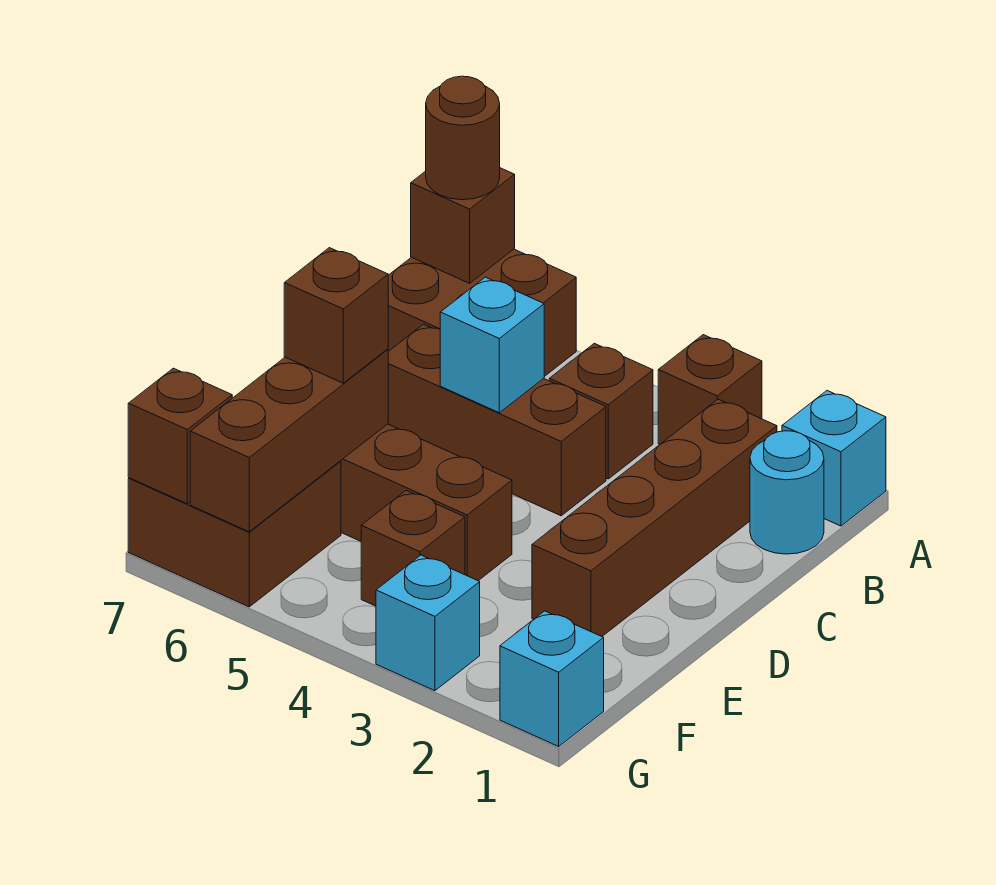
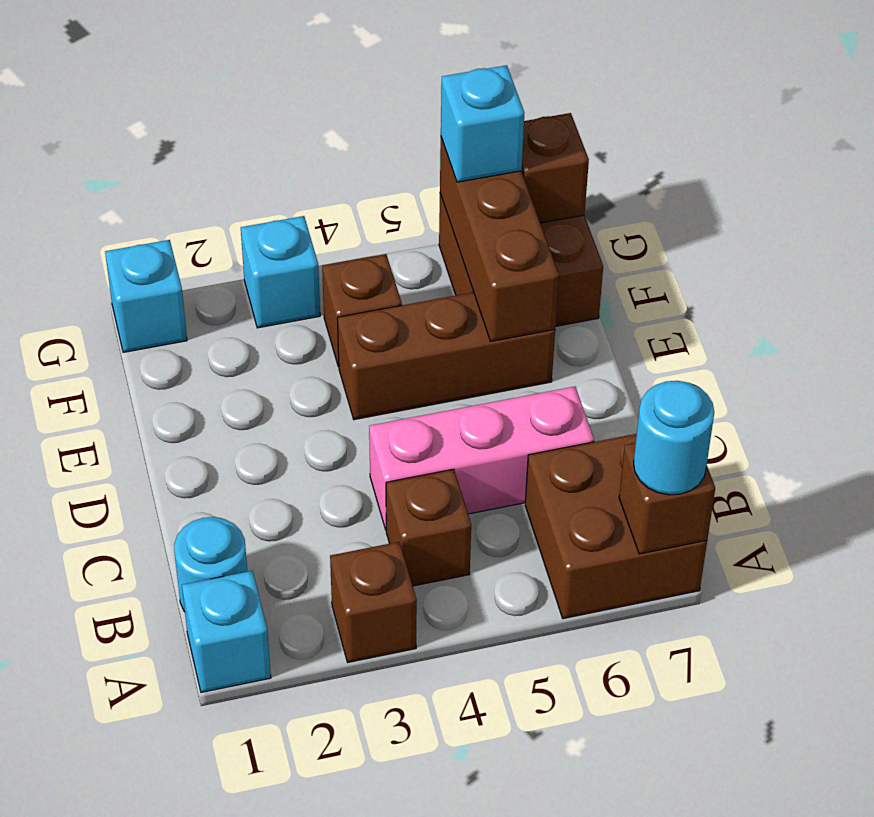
brown round brick A7 level 3 -> cyan round brick A7 level 3
brown brick B2:E2 level 1 -> none
brown brick C4:C6 level 1 -> pink brick C4:C6 level 1
cyan brick C5 level 2 -> cyan brick G6 level 3
brown brick E6 level 3 -> none

